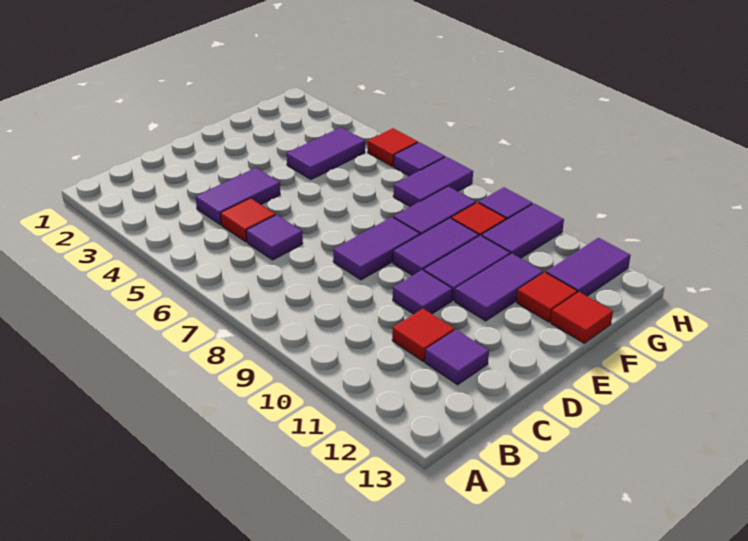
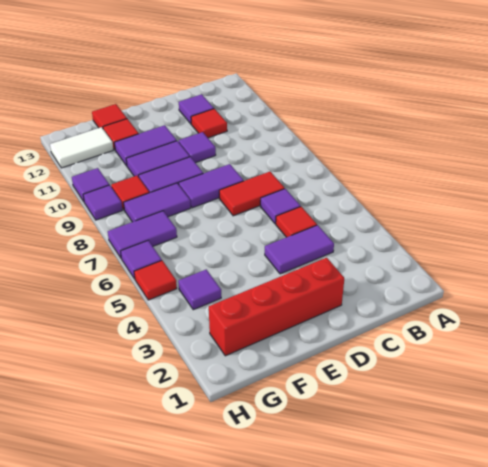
none -> red tile C7:D7 level 1
none -> red brick D2:G2 level 1
purple tile F4:G4 level 1 -> purple tile G4 level 1
purple tile G10:H10 level 1 -> purple tile H10 level 1
purple tile G12:H12 level 1 -> white tile G12:H12 level 1

